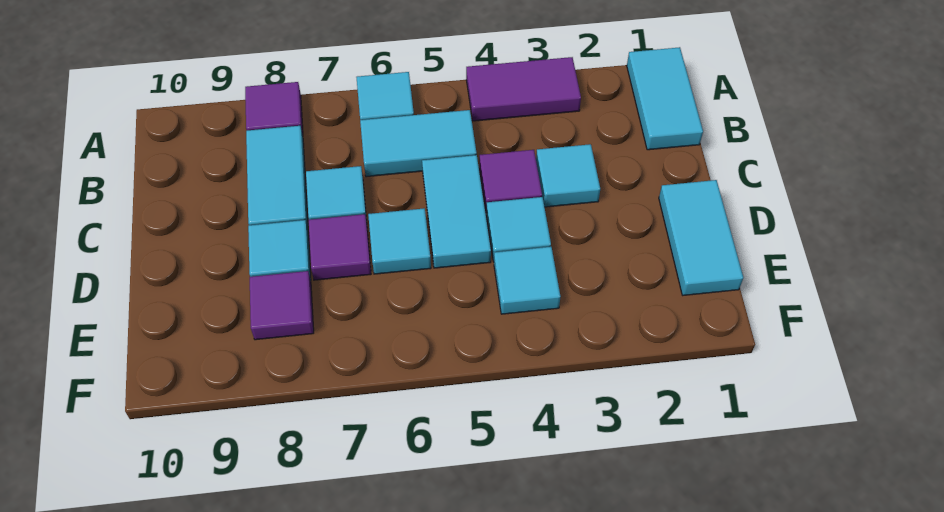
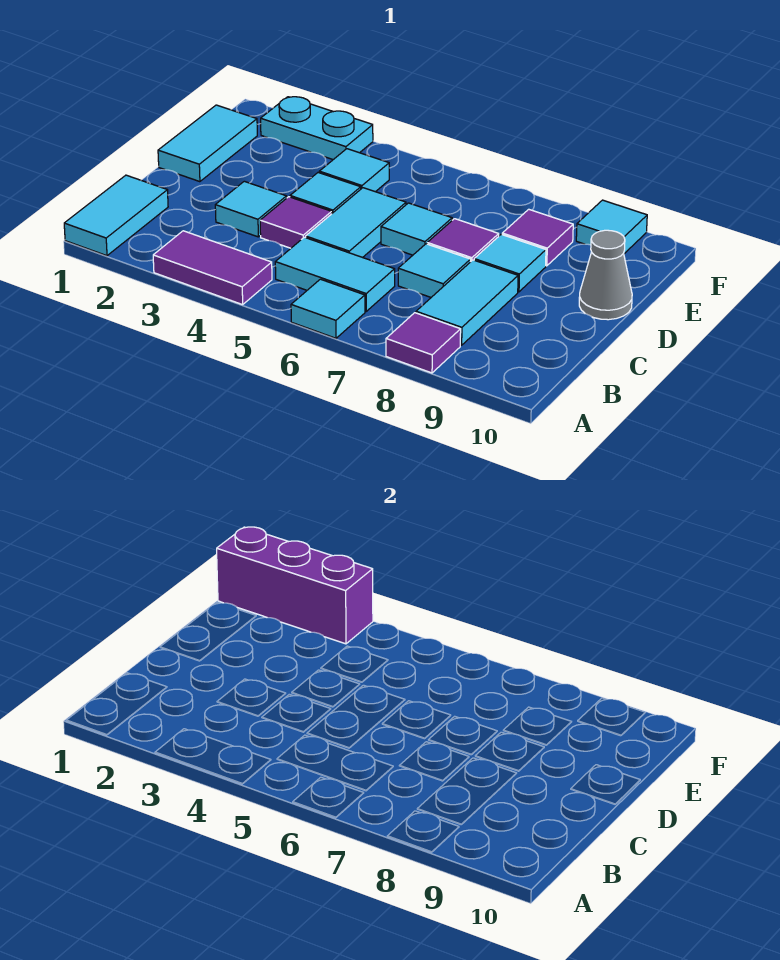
none -> grey cone D10 level 1
none -> purple brick F1:F3 level 2
none -> cyan plate F2:F3 level 1
none -> cyan tile F9 level 1

